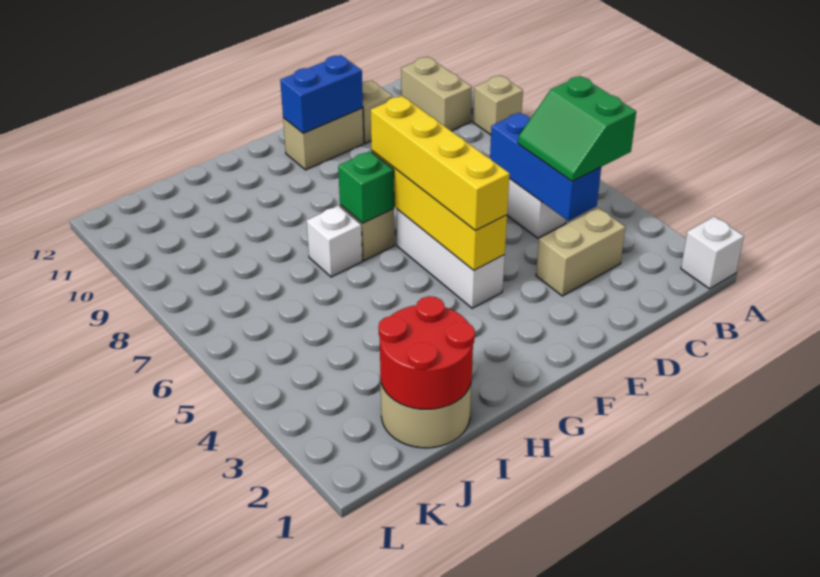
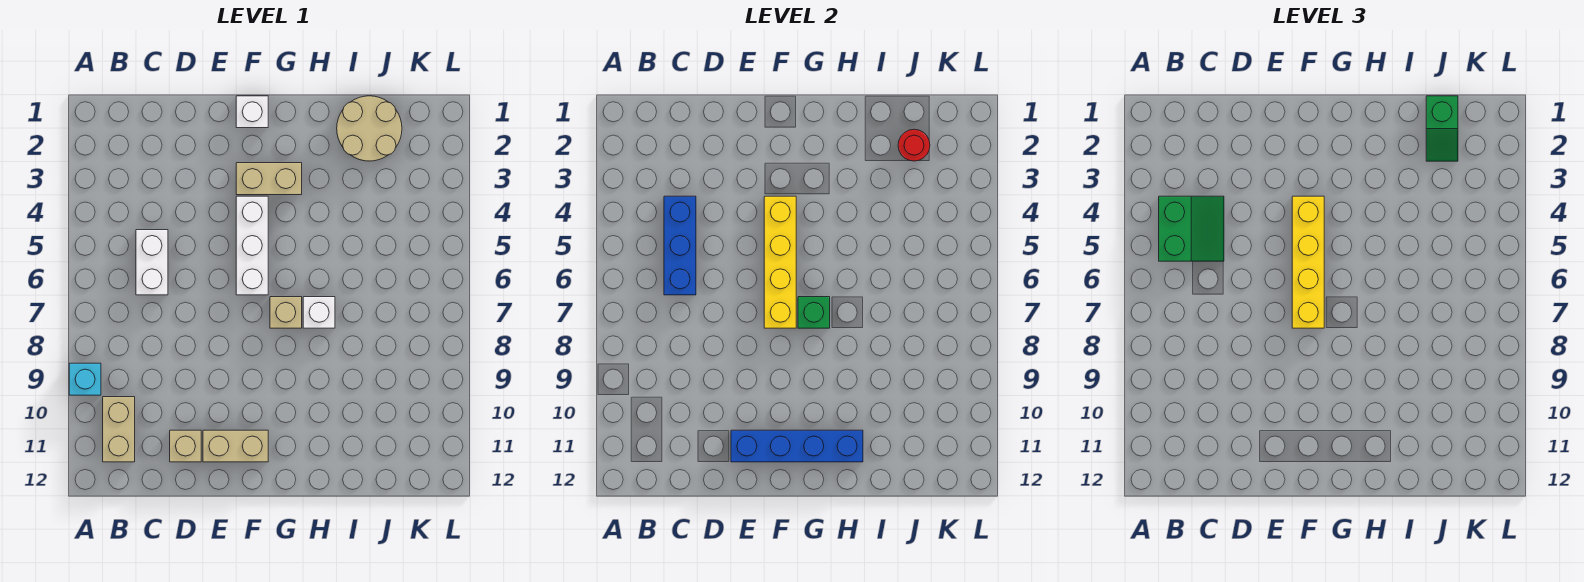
white brick A1 level 1 -> white brick F1 level 1
tan brick A9 level 1 -> cyan brick A9 level 1
tan brick C3:D3 level 1 -> tan brick F3:G3 level 1
blue brick E11:F11 level 2 -> blue brick E11:H11 level 2
red round brick I1:J2 level 2 -> red round brick J2 level 2
none -> green slope J1:J2 level 3 top 1

